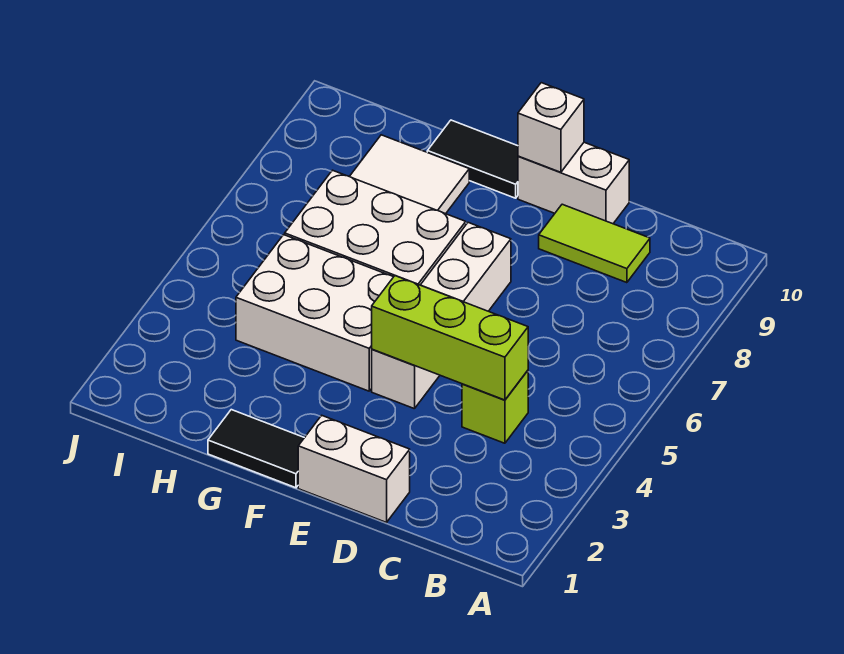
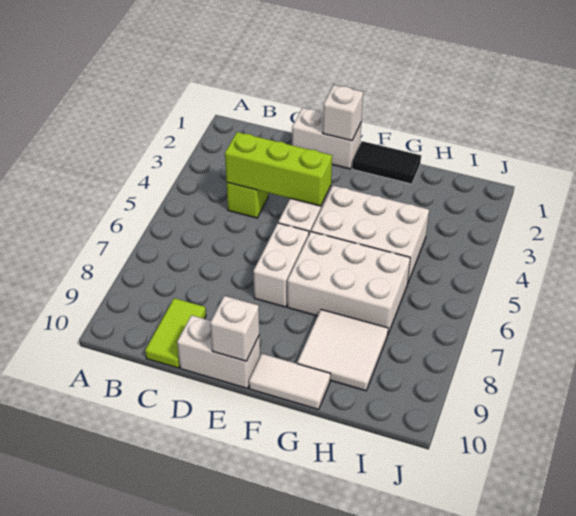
lime tile C9:D9 level 1 -> lime tile C9:C10 level 1
none -> white brick E1 level 2
black tile F10:G10 level 1 -> white tile F10:G10 level 1

